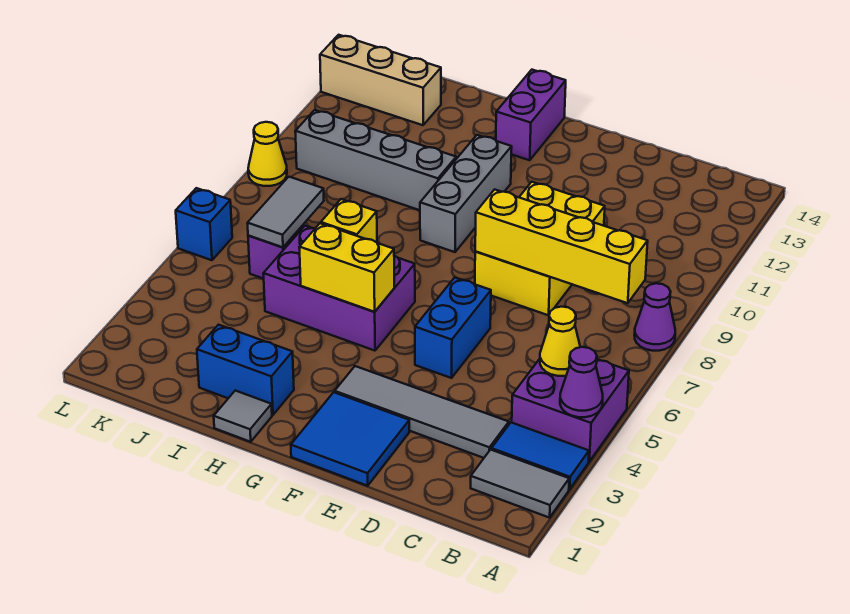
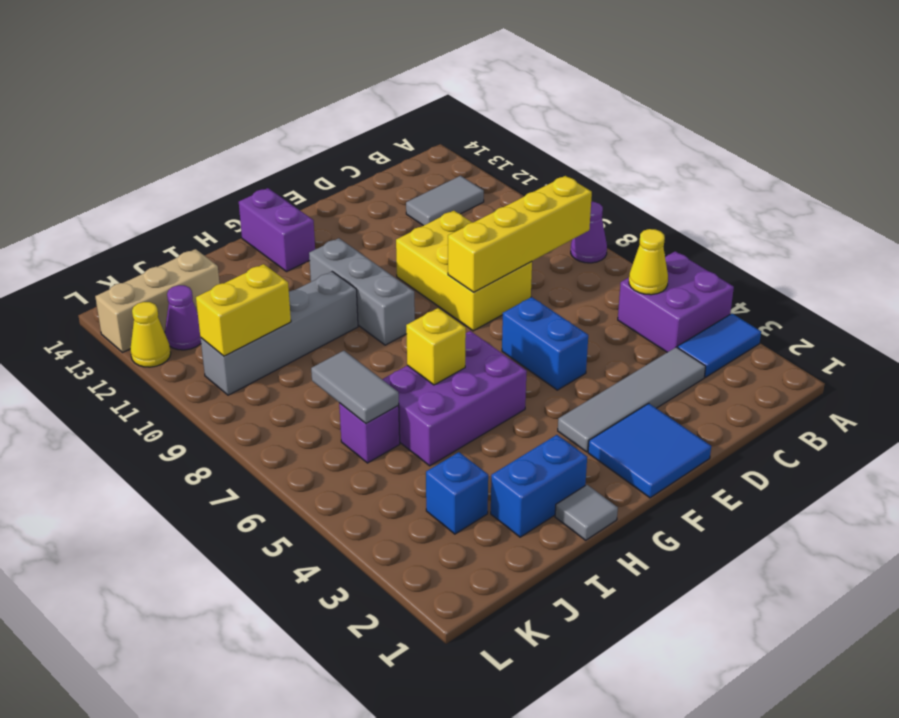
grey tile A2:B2 level 1 -> grey tile B12:C12 level 1
purple cone A4 level 2 -> purple cone K12 level 1
yellow brick G5:H5 level 2 -> yellow brick J10:K10 level 2
blue brick L6 level 1 -> blue brick J3 level 1
yellow cone L9 level 1 -> yellow cone L12 level 1

